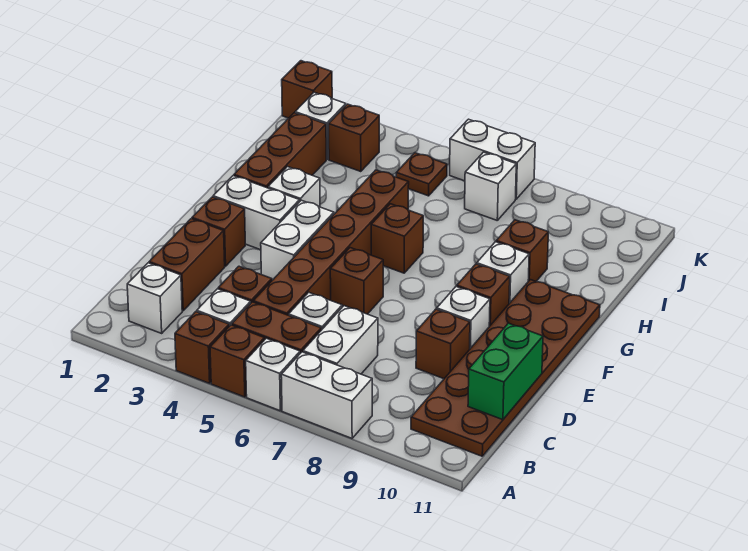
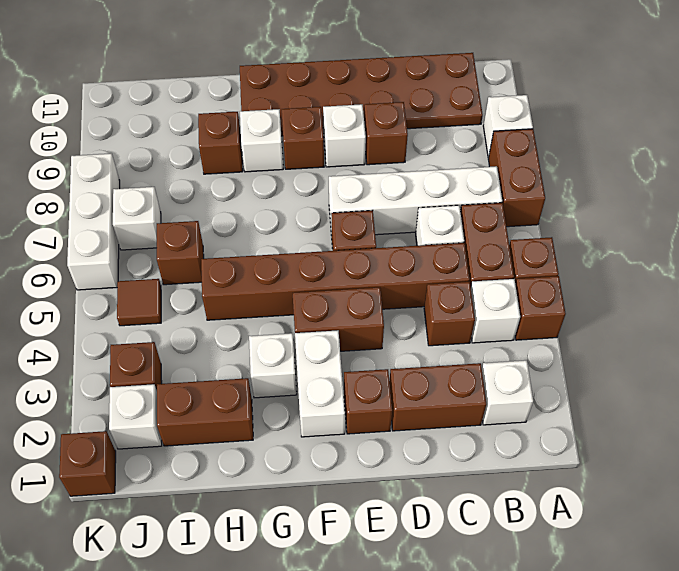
white brick A6 level 1 -> white brick A9 level 1
white brick A7:A8 level 1 -> brown brick A7:A8 level 1
white brick B7:C7 level 1 -> white brick B7:E7 level 1
green brick C11:D11 level 2 -> none
white brick E4:F4 level 1 -> brown brick E4:F4 level 1
brown brick G2:I2 level 1 -> brown brick H2:I2 level 1
brown brick G6 level 1 -> brown brick I6 level 1
brown plate J5 level 1 -> brown tile J5 level 1
white brick K6:K7 level 1 -> white brick K6:K8 level 1

